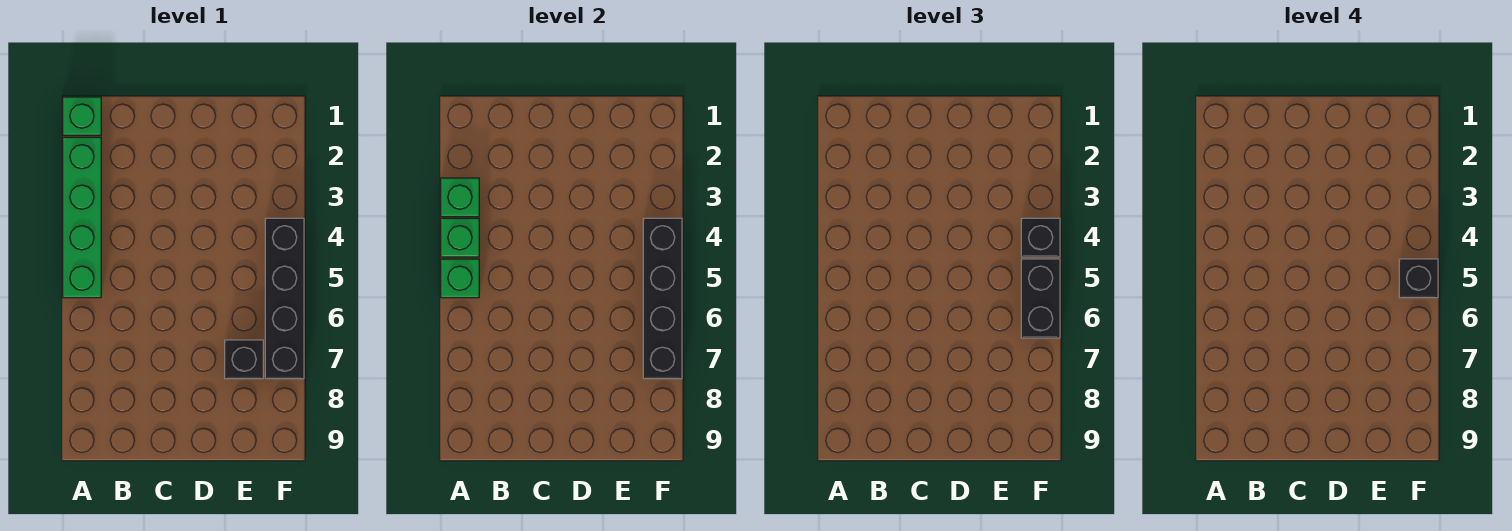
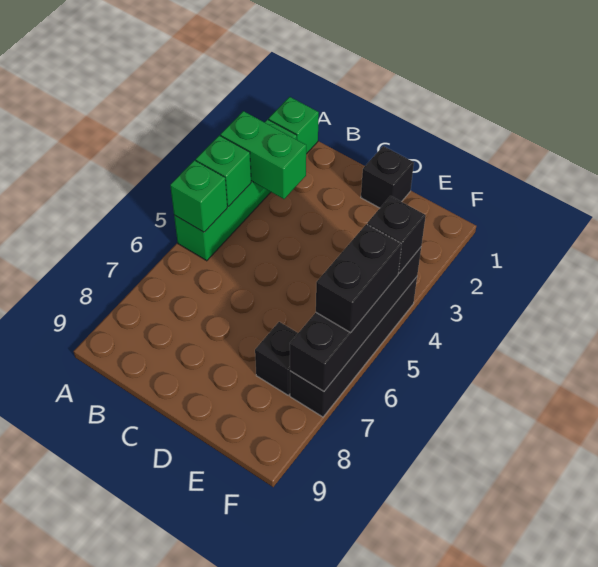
green brick A3 level 2 -> green brick A3:B3 level 2
black brick F5 level 4 -> black brick D1 level 1

